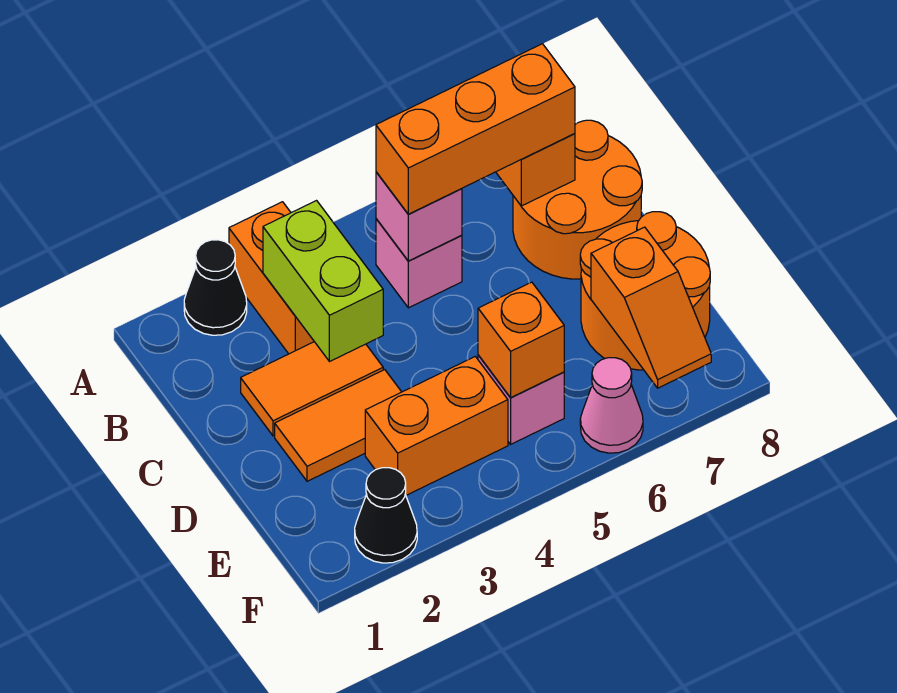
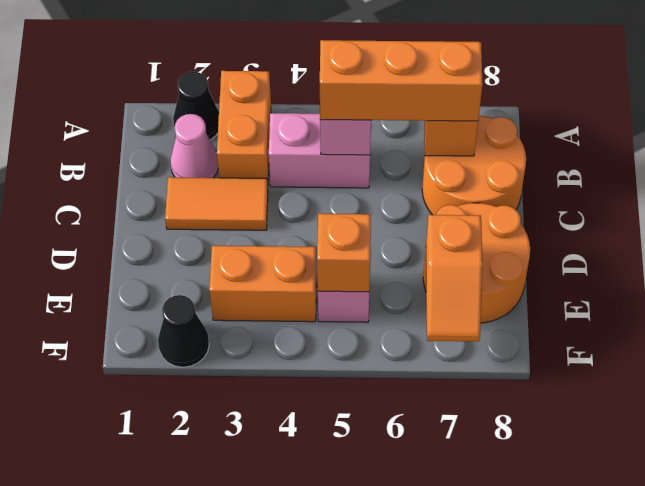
lime brick B3:C3 level 2 -> none
pink brick B5 level 1 -> pink brick B4:B5 level 1
orange tile D2:D3 level 1 -> none
pink cone F6 level 1 -> pink cone B2 level 1

